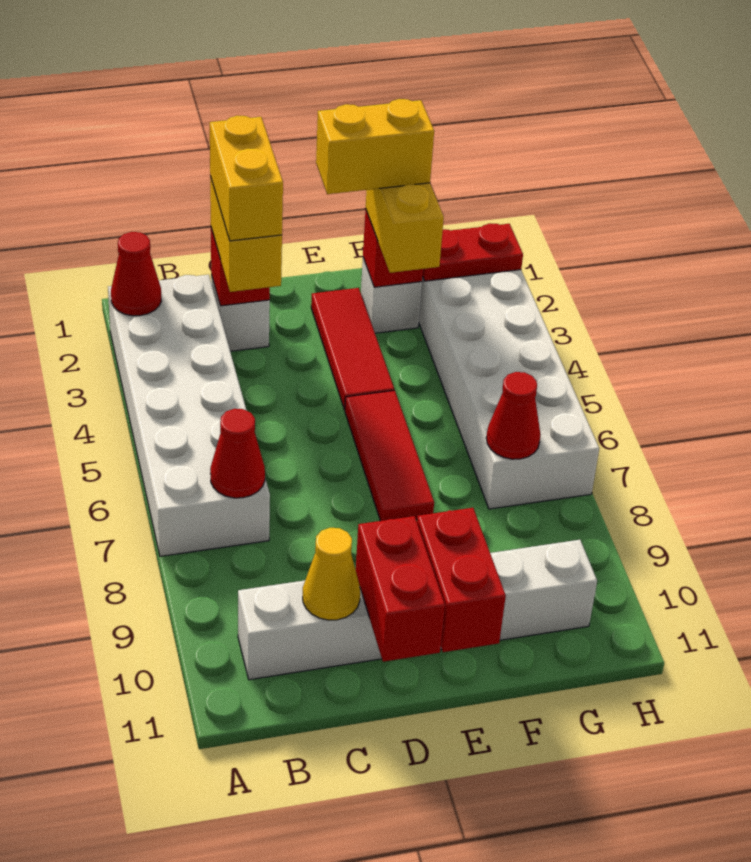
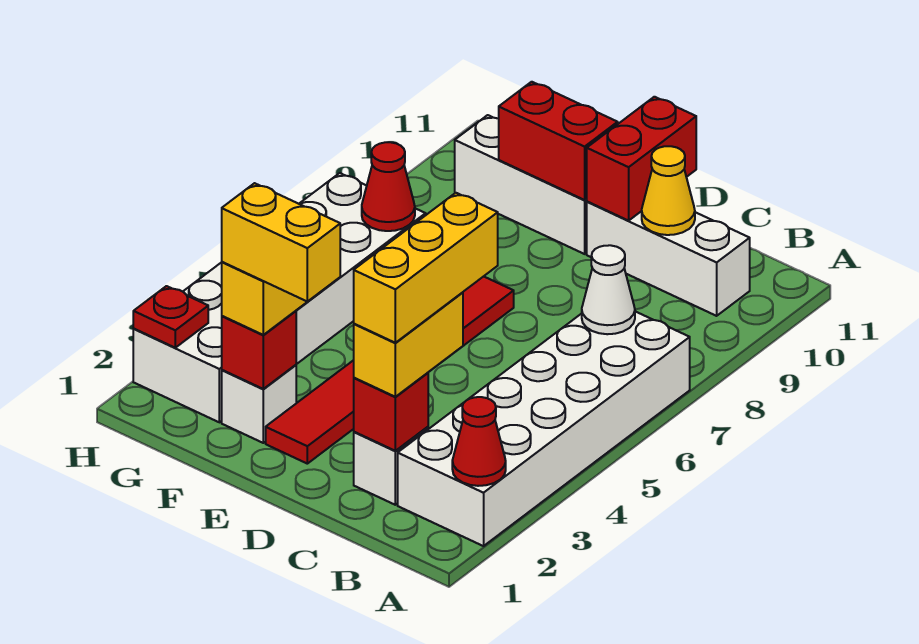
red cone B7 level 2 -> white cone B7 level 2
yellow brick C2:C3 level 4 -> yellow brick C2:C4 level 4
red brick E10:E11 level 2 -> red brick E10:F10 level 2
red plate G2:H2 level 2 -> red plate H2 level 2

